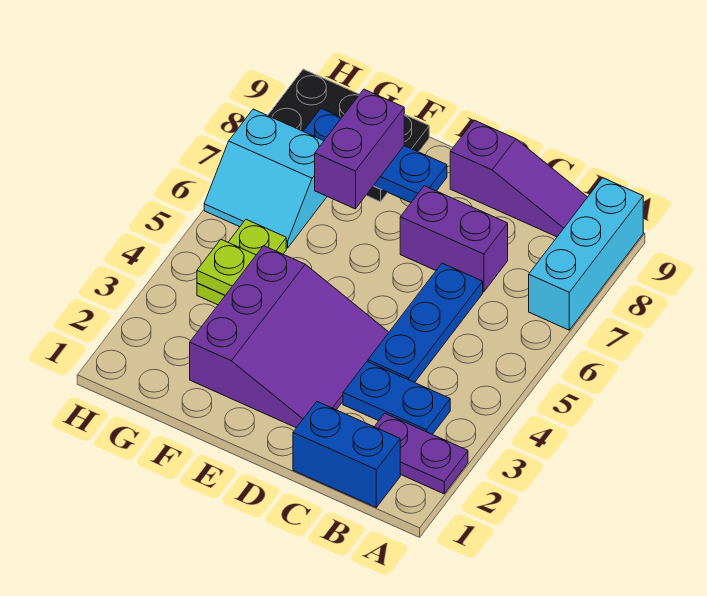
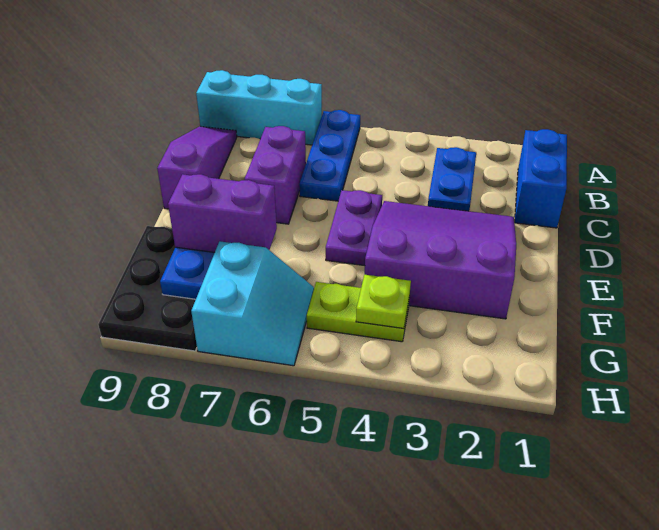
purple plate A2:B2 level 1 -> purple plate D5:E5 level 1
blue plate C4:C6 level 1 -> blue plate A6:C6 level 1

